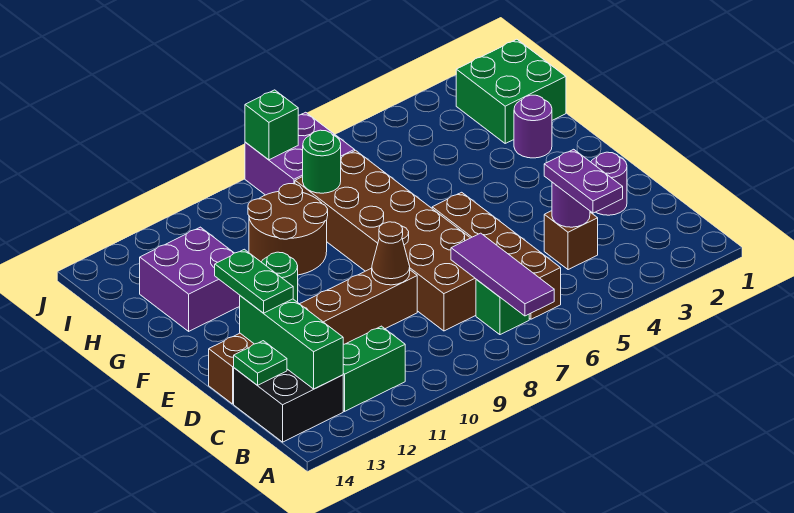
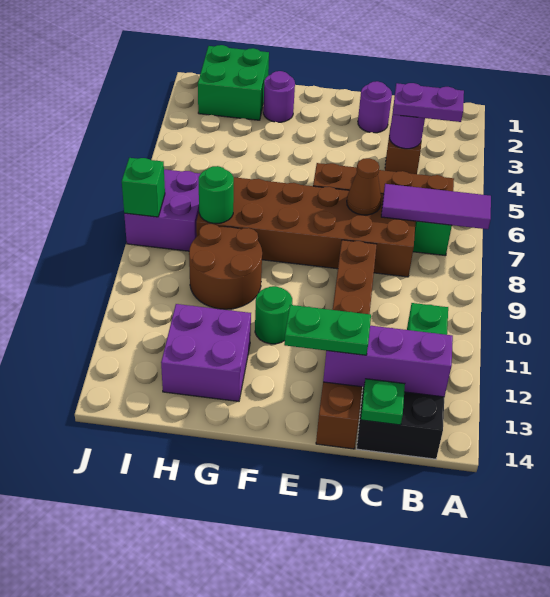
green brick B13:D13 level 2 -> purple brick B13:D13 level 2
brown cone D9 level 2 -> brown cone D7 level 2

